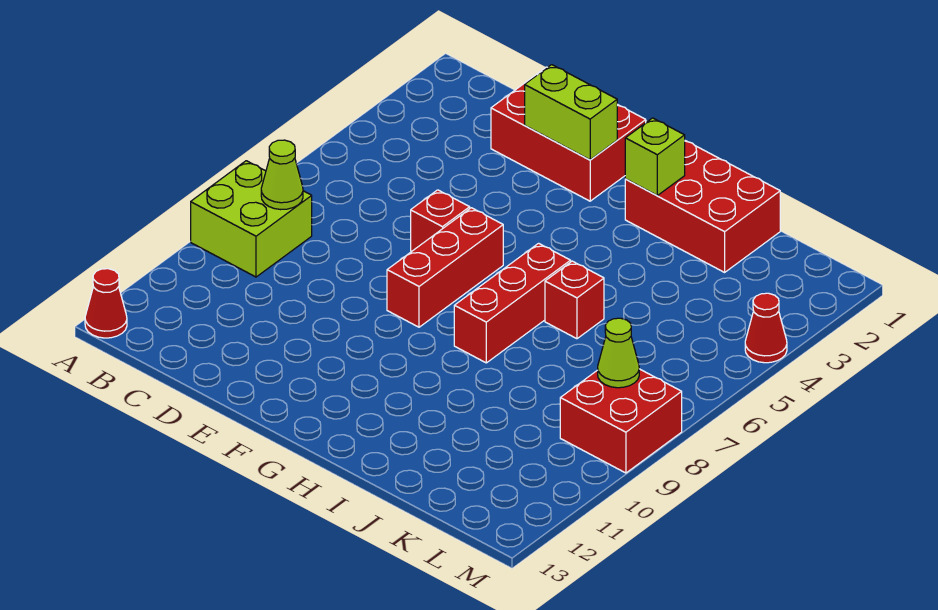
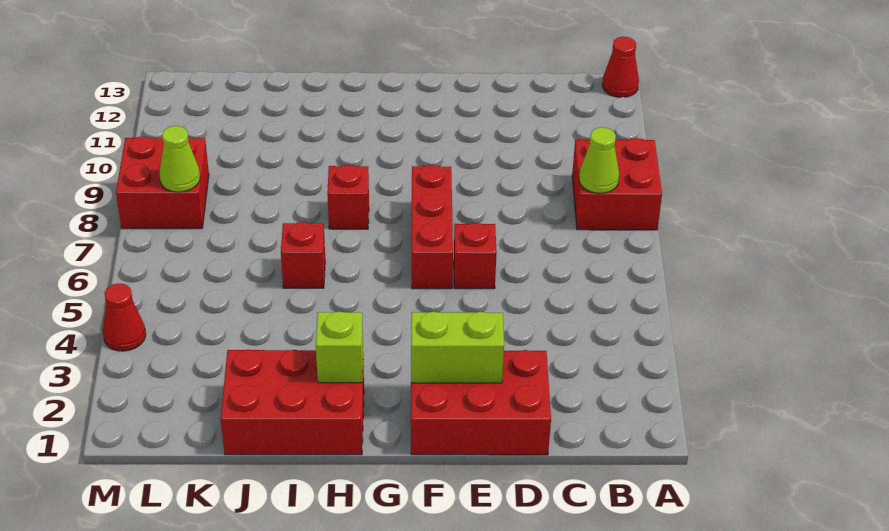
lime brick A8:B9 level 1 -> red brick A8:B9 level 1
red brick H6:H8 level 1 -> red brick H8 level 1

